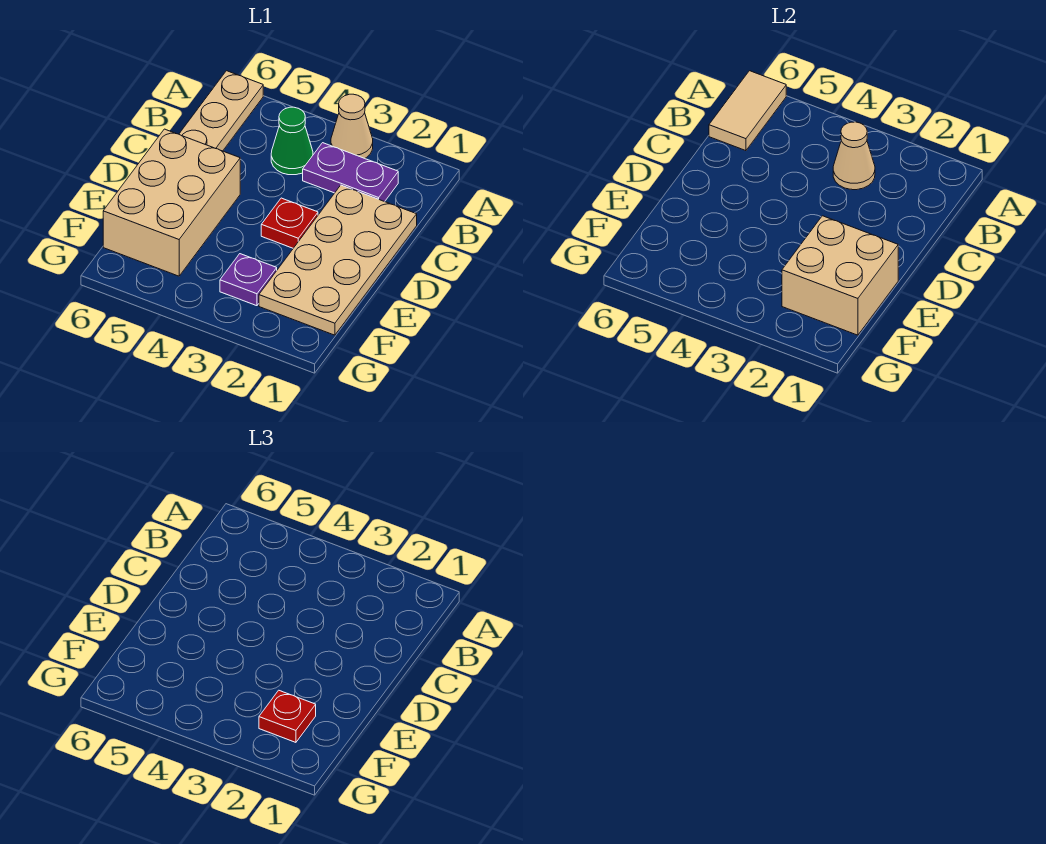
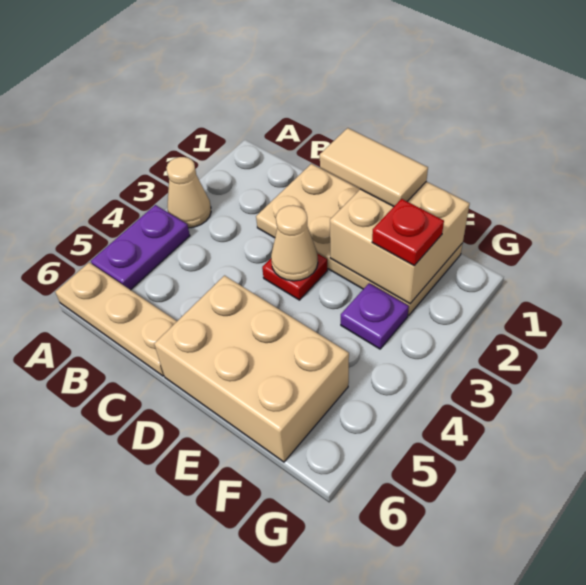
tan tile A6:B6 level 2 -> tan tile D1:E1 level 3
purple plate B2:B3 level 1 -> purple plate A4:A5 level 1
tan cone B3 level 2 -> tan cone D3 level 2
green cone B4 level 1 -> none

